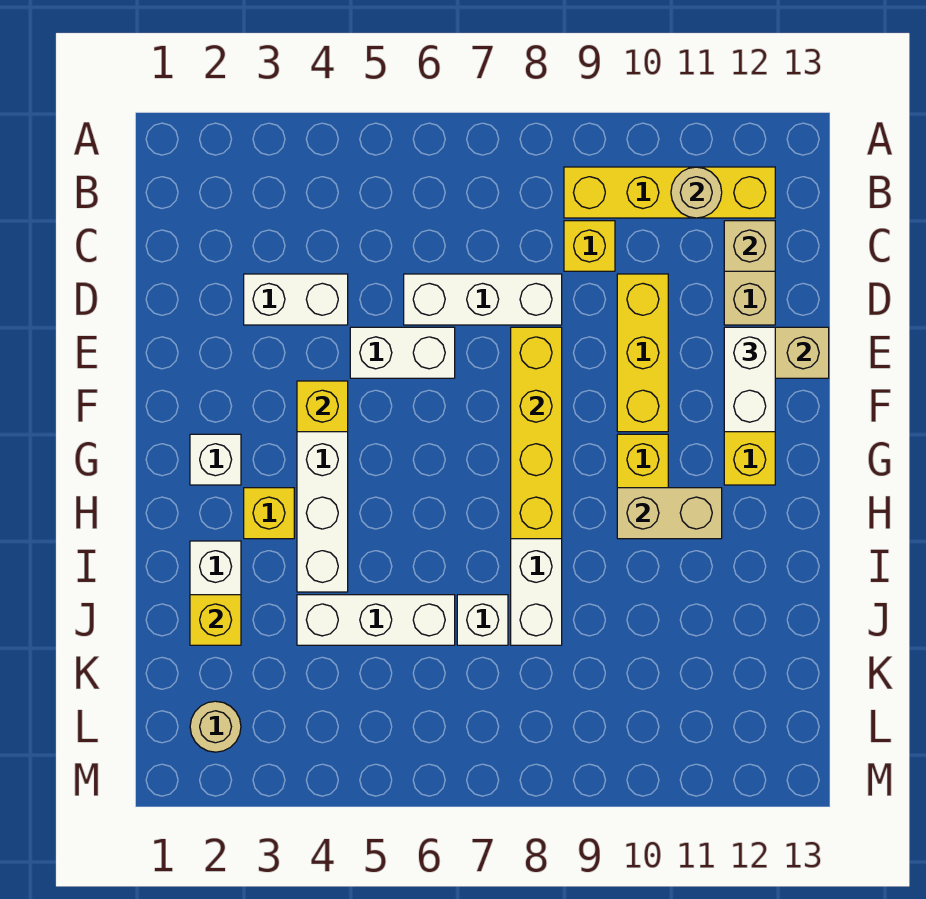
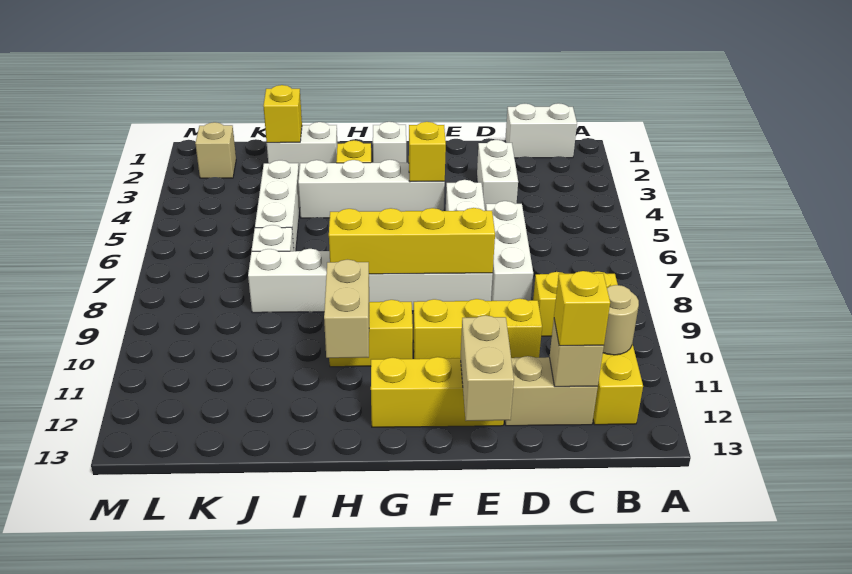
none -> yellow brick C12 level 3
white brick E12:F12 level 3 -> white brick B1:C1 level 1
tan round brick L2 level 1 -> tan brick L2 level 1

